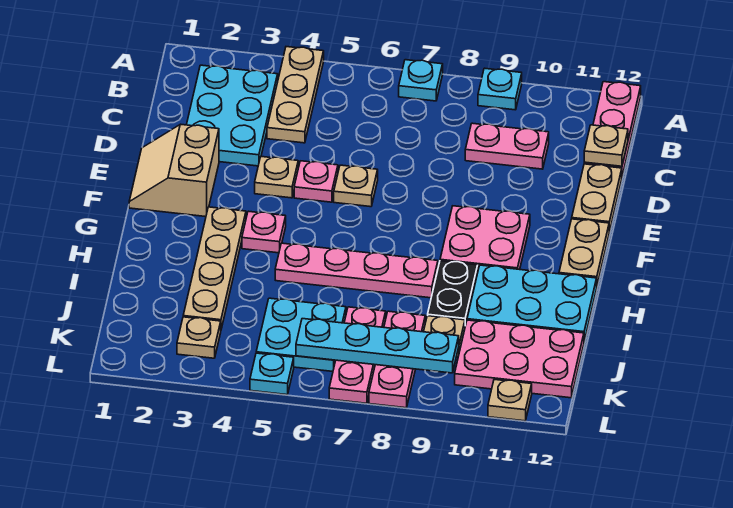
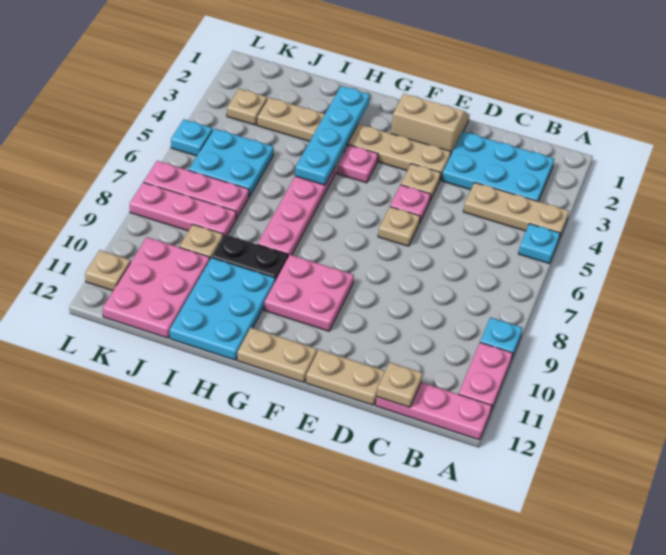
cyan plate A7 level 1 -> cyan plate A5 level 1
pink plate C9:C10 level 1 -> pink plate A10:A11 level 1
tan plate G3:J3 level 1 -> tan plate E3:J3 level 1
cyan plate K6:K9 level 2 -> cyan plate H2:H5 level 2

